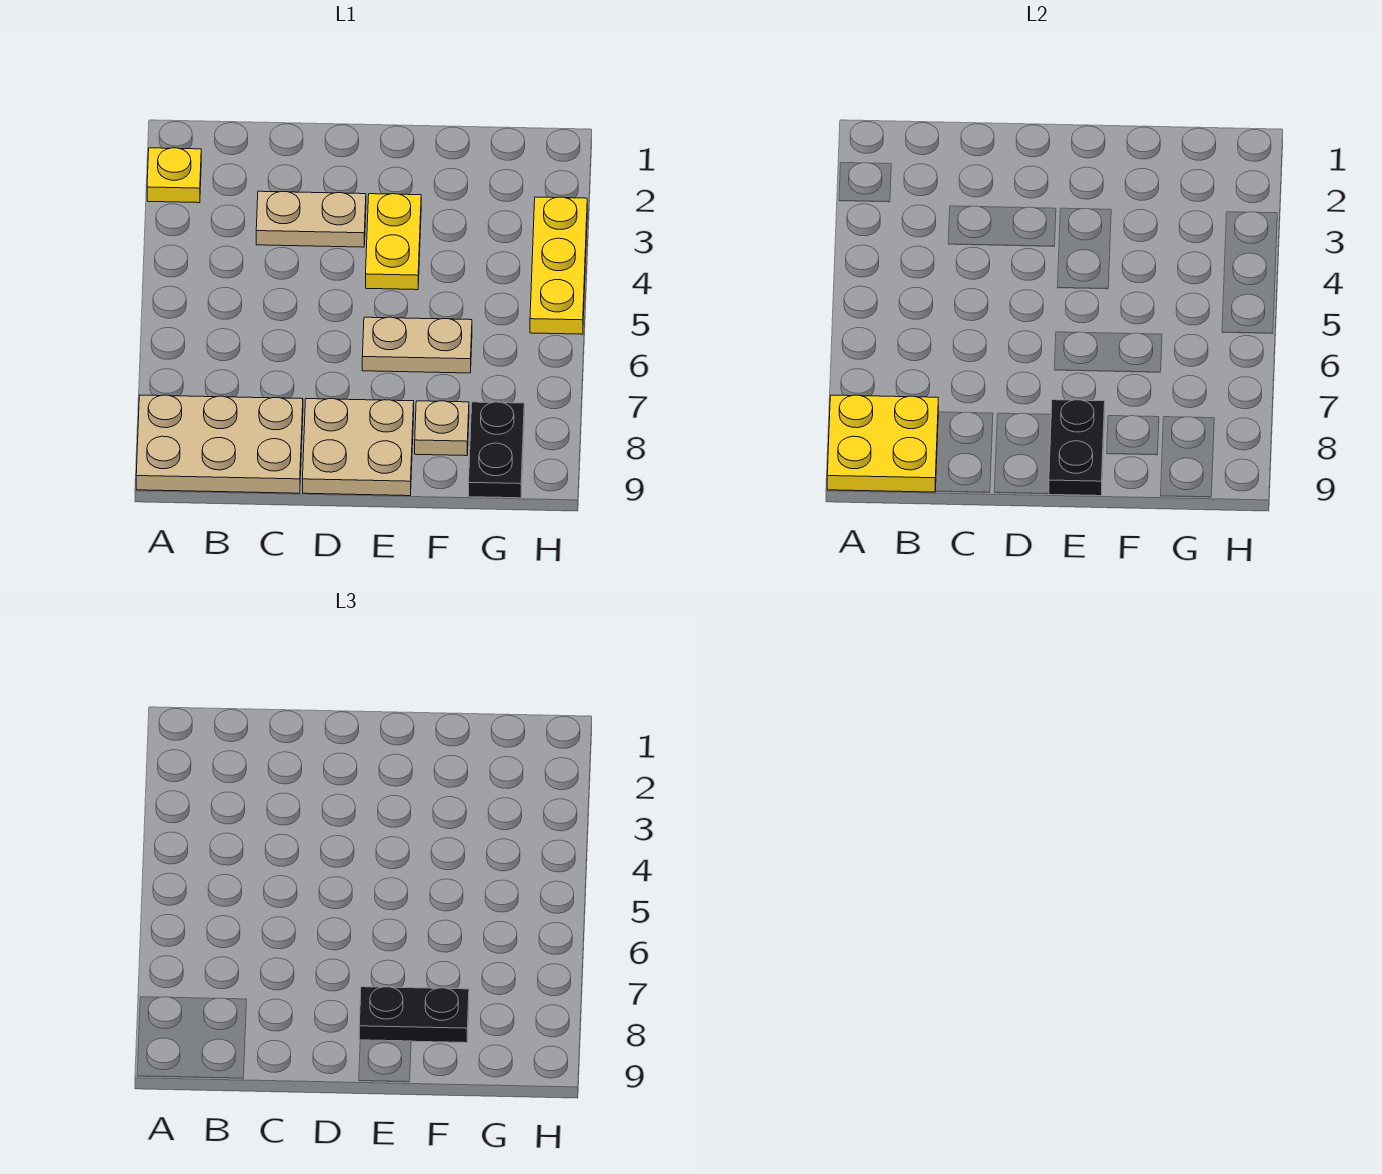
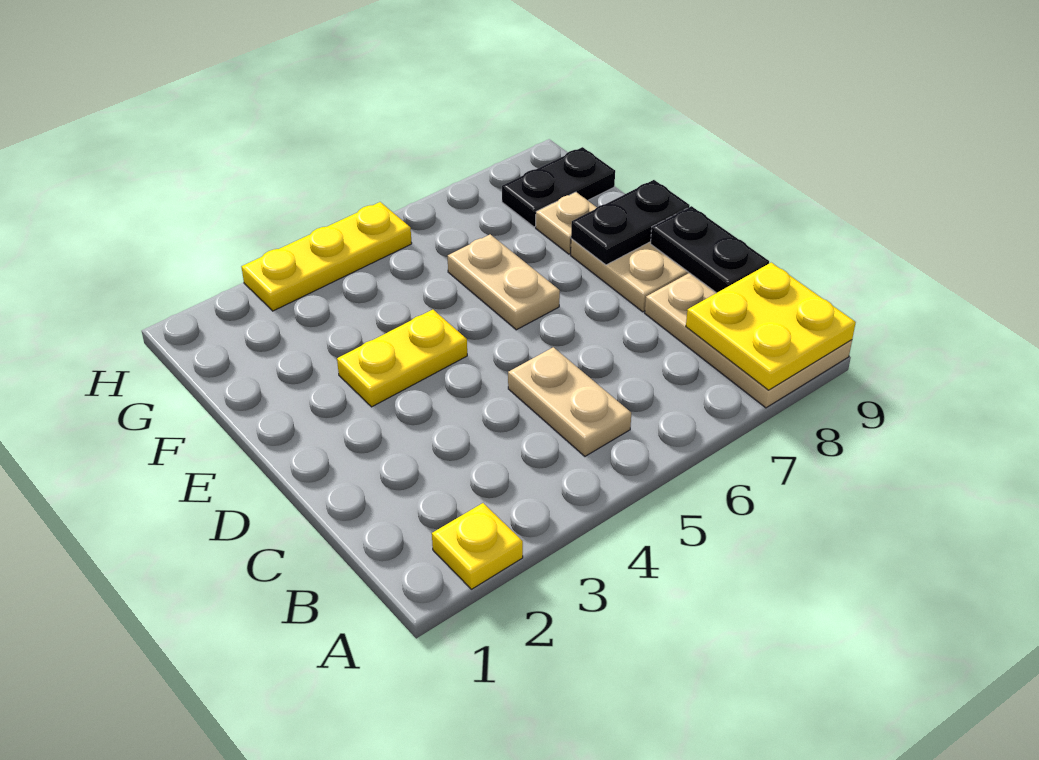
tan plate C3:D3 level 1 -> tan plate B5:C5 level 1
black plate E8:F8 level 3 -> black plate C9:D9 level 2

